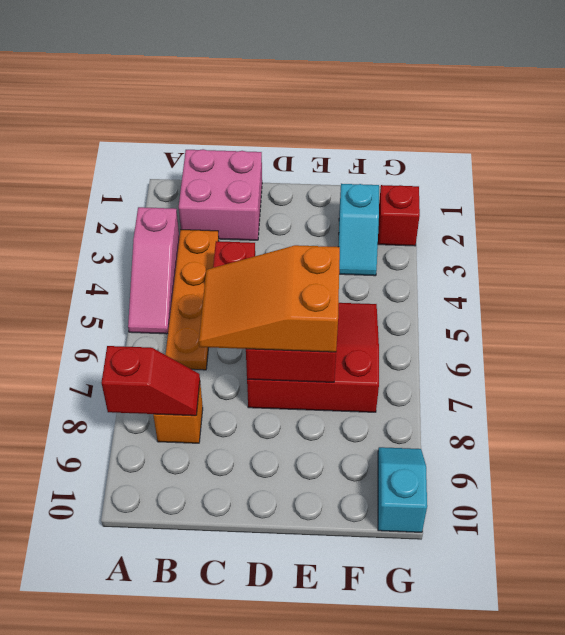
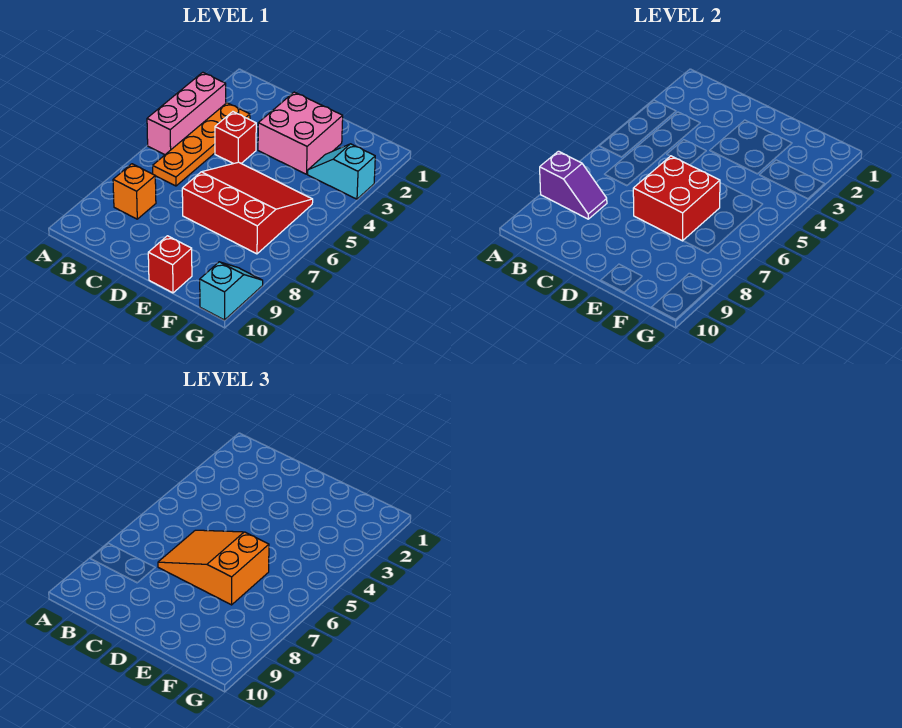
pink slope A3:A5 level 1 top 3 -> pink brick A3:A5 level 1
red slope A8:B8 level 2 top A -> purple slope A8:B8 level 2 top A
pink brick B1:C2 level 1 -> pink brick D2:E3 level 1
cyan slope F2:F3 level 1 top 2 -> cyan slope F3:G3 level 1 top G
red brick G2 level 1 -> red brick E10 level 1

